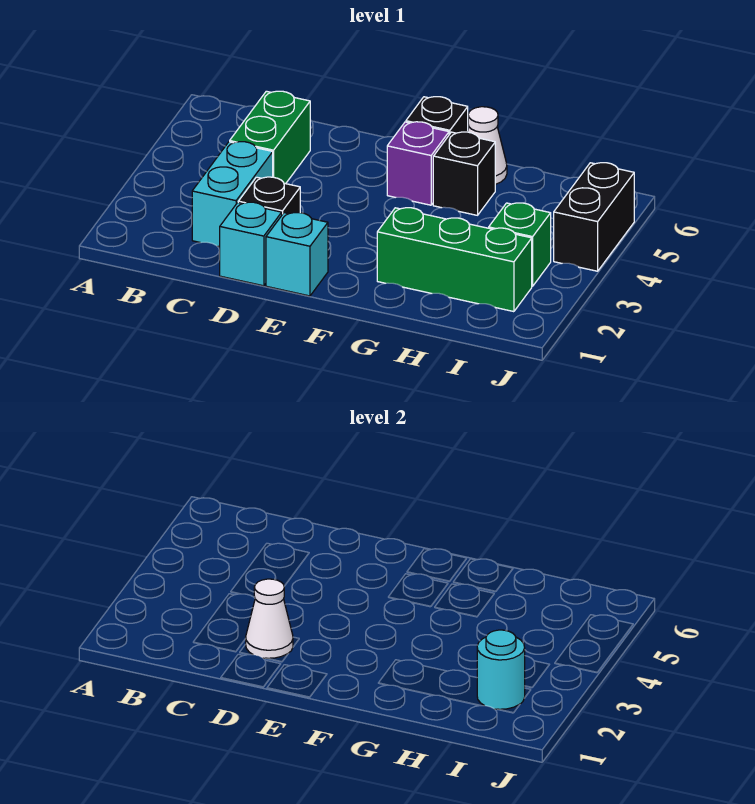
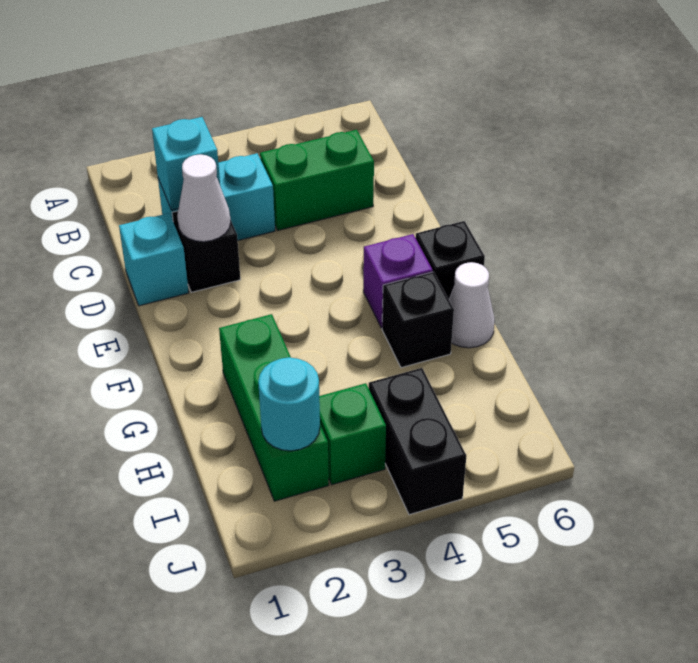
cyan brick E1 level 1 -> cyan brick C2 level 2
black brick J4:J5 level 1 -> black brick I4:J4 level 1

